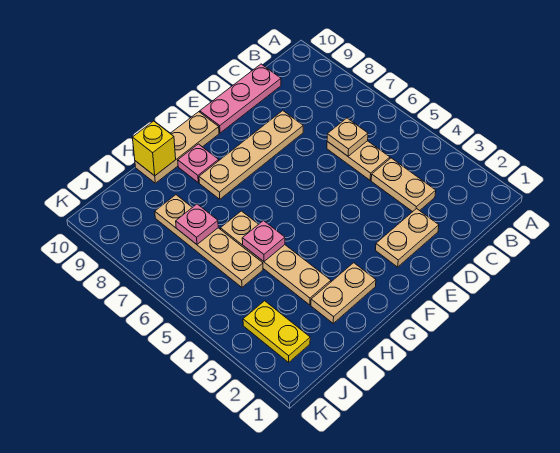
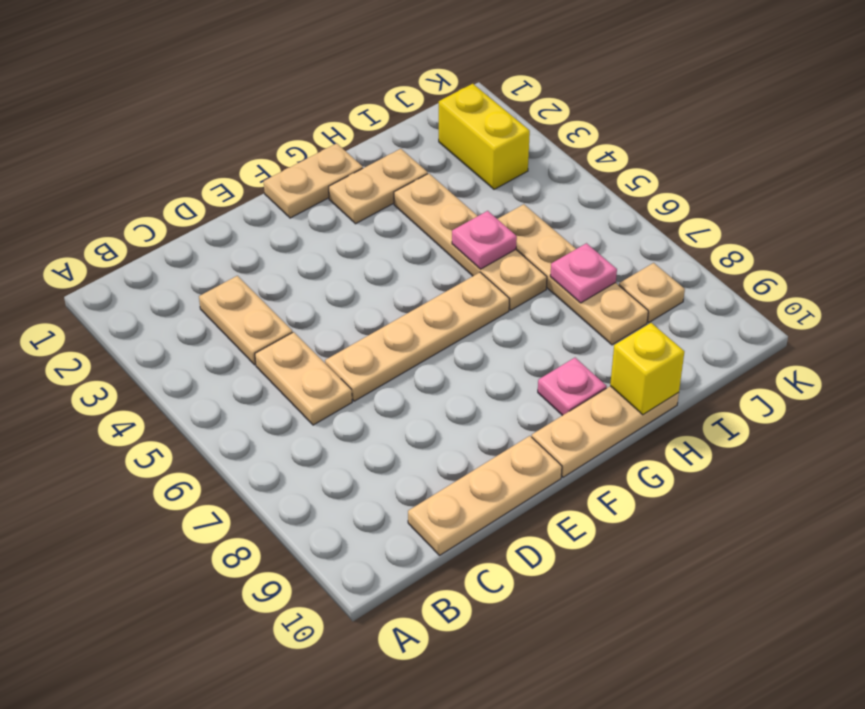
tan plate C6 level 2 -> tan plate J8 level 1
pink plate C10:E10 level 1 -> tan plate C10:E10 level 1
tan plate D2:E2 level 1 -> tan plate F1:G1 level 1
tan plate D8:G8 level 1 -> tan plate D6:G6 level 1
yellow plate J2:J3 level 1 -> yellow brick J2:J3 level 1

